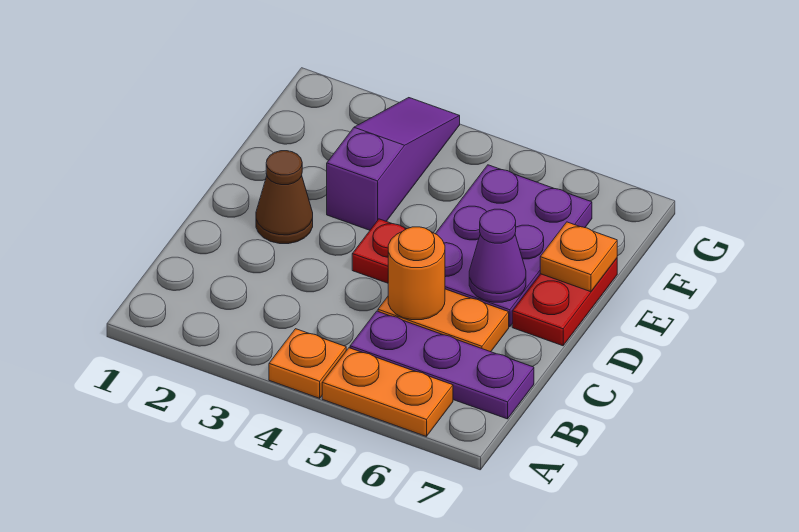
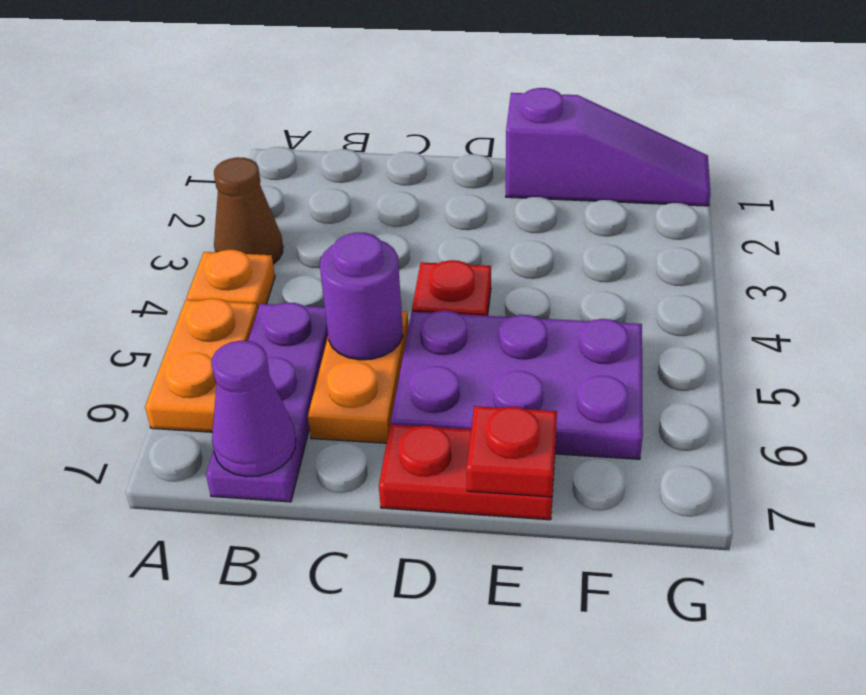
orange round brick C5 level 2 -> purple round brick C5 level 2
brown cone D2 level 1 -> brown cone A3 level 1
purple cone D6 level 2 -> purple cone B7 level 2
purple slope E3:G3 level 1 top E -> purple slope E1:G1 level 1 top E
orange plate E7 level 2 -> red plate E7 level 2

